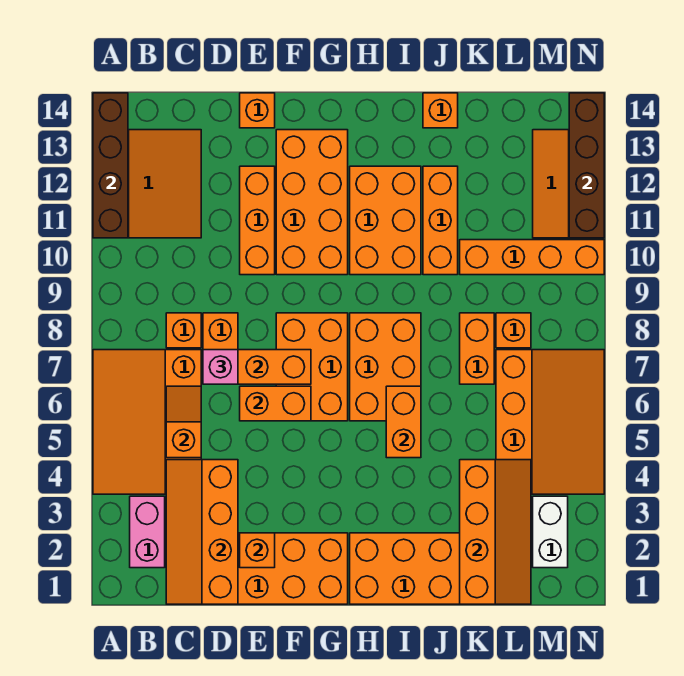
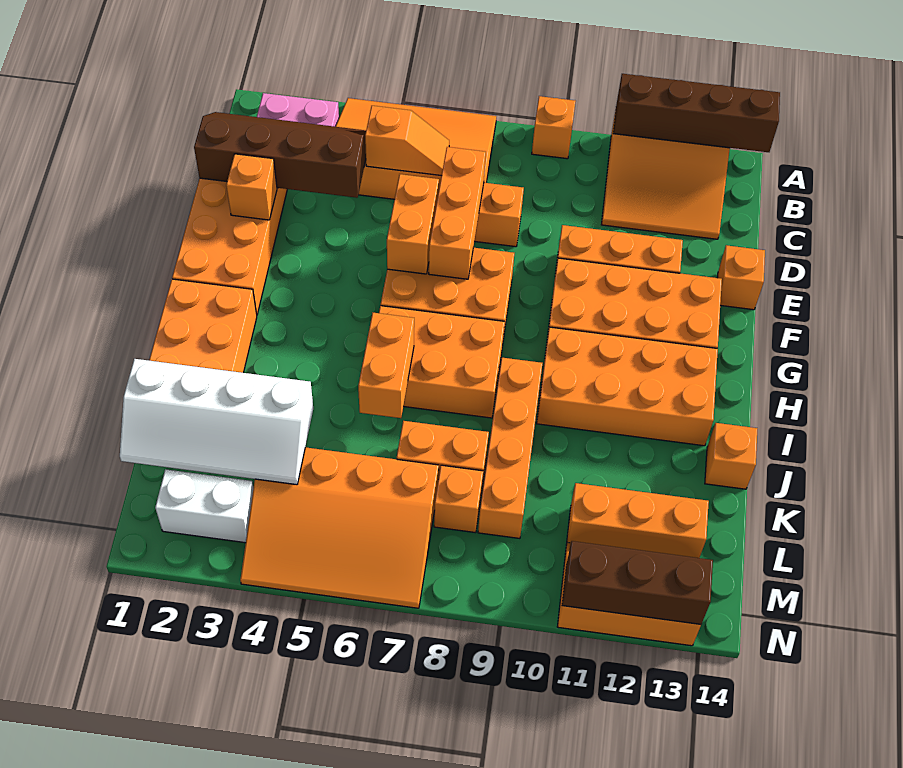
orange slope C1:D4 level 2 top D -> brown slope C1:D4 level 2 top D
orange brick C8 level 1 -> orange brick A9 level 1
pink brick D7 level 3 -> none
orange brick H10:I12 level 1 -> orange brick H10:I13 level 1
orange brick I5:I6 level 2 -> orange brick I6:J6 level 2
orange brick J10:J12 level 1 -> orange brick L11:L13 level 1
orange slope K1:L4 level 2 top K -> white slope K1:L4 level 2 top K
orange brick K10:N10 level 1 -> orange brick I9:L9 level 1
brown brick N11:N14 level 2 -> brown brick N11:N13 level 2

